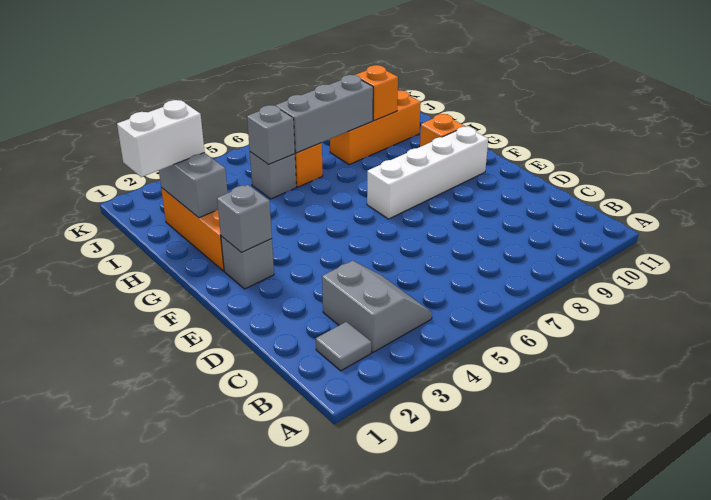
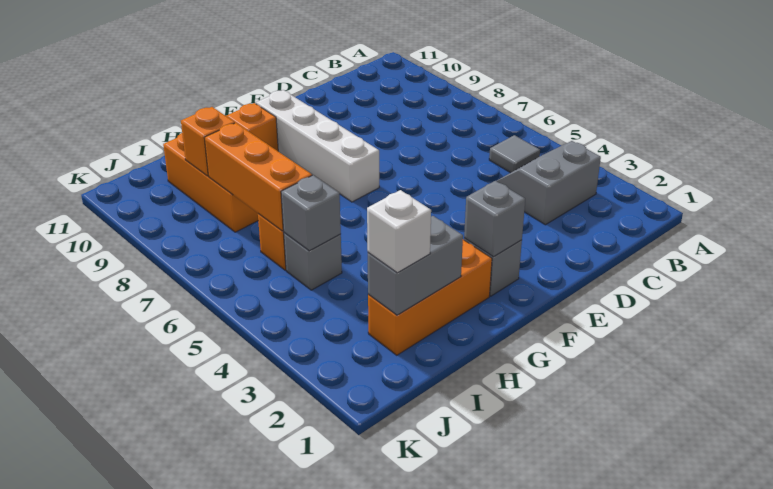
grey tile B2 level 1 -> grey tile B5 level 1
white brick I1:I2 level 3 -> white brick I2 level 3
grey brick I6:I8 level 2 -> orange brick I6:I8 level 2

